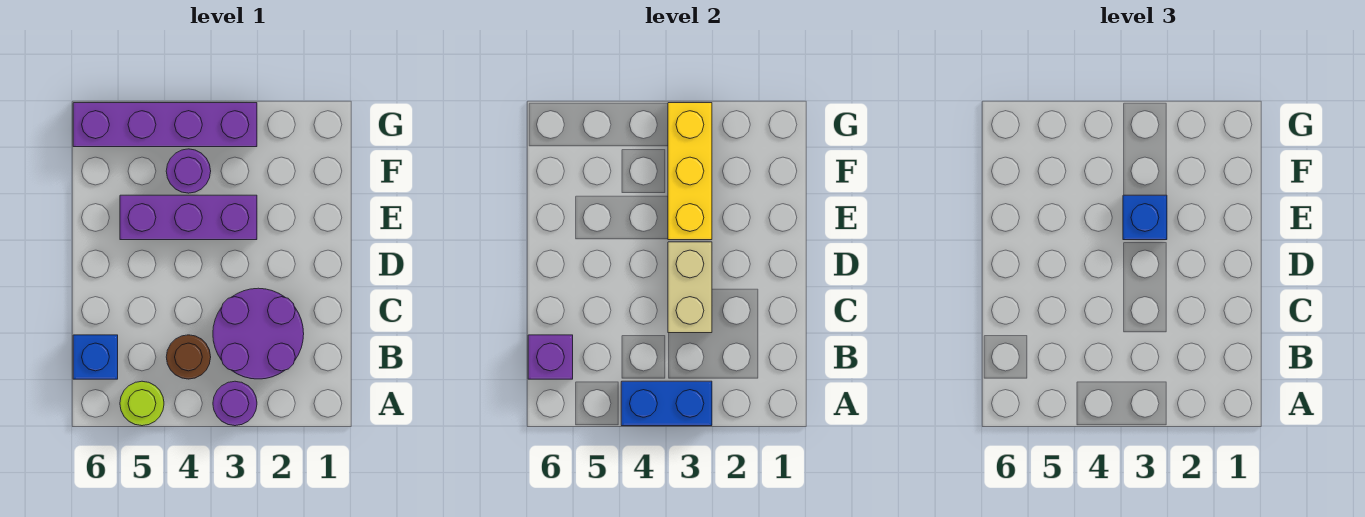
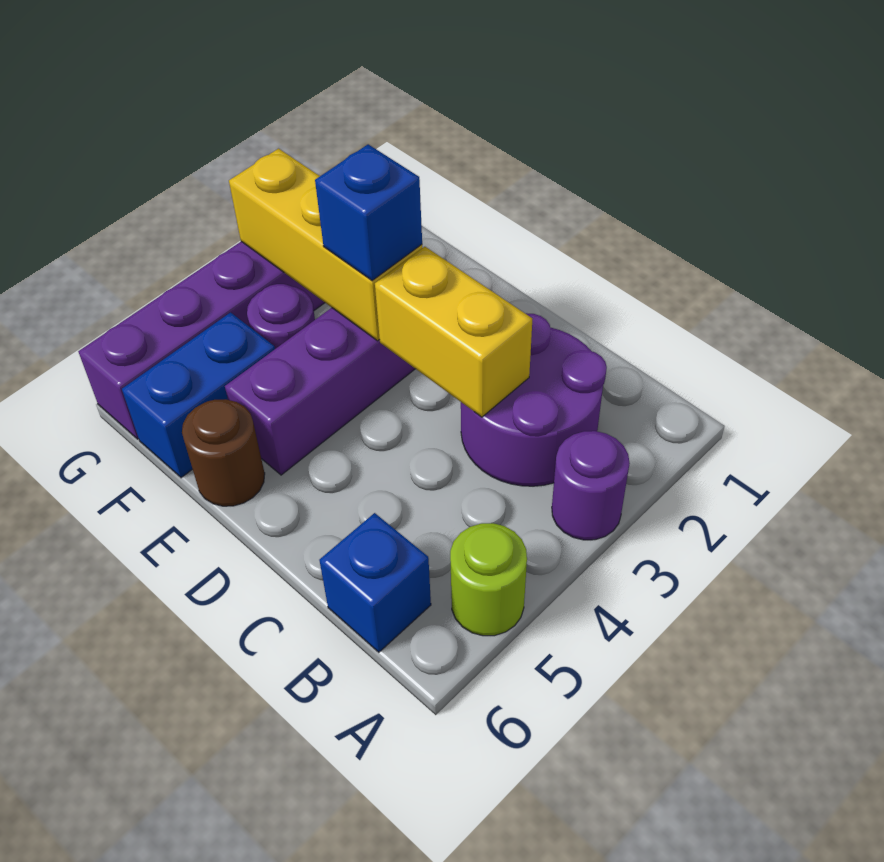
blue brick A3:A4 level 2 -> blue brick F5:F6 level 1
brown round brick B4 level 1 -> brown round brick E6 level 1
purple brick B6 level 2 -> none
tan brick C3:D3 level 2 -> yellow brick C3:D3 level 2

